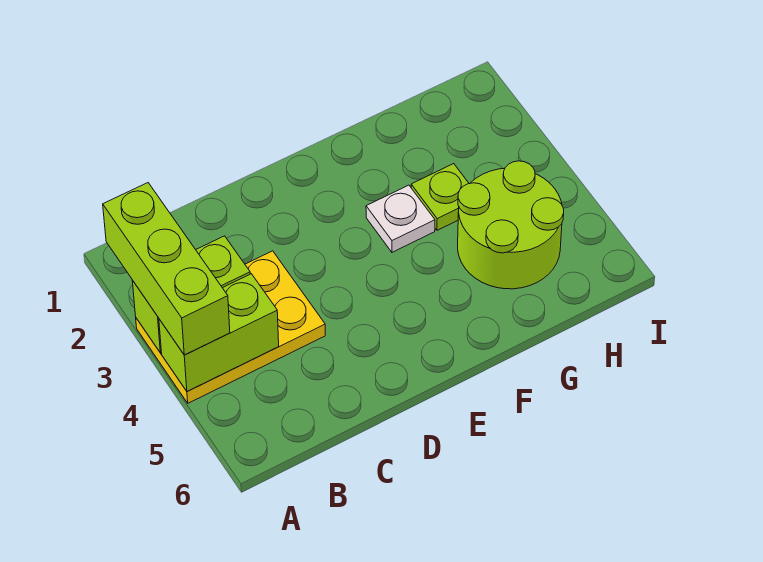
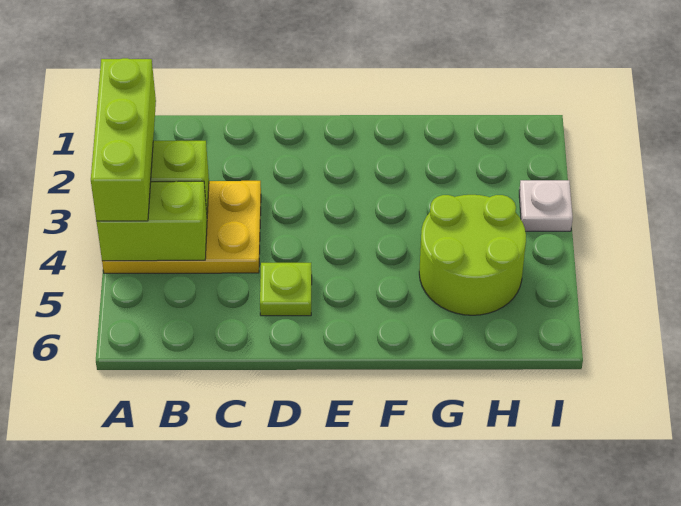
white plate F3 level 1 -> white plate I3 level 1
lime plate G3 level 1 -> lime plate D5 level 1

